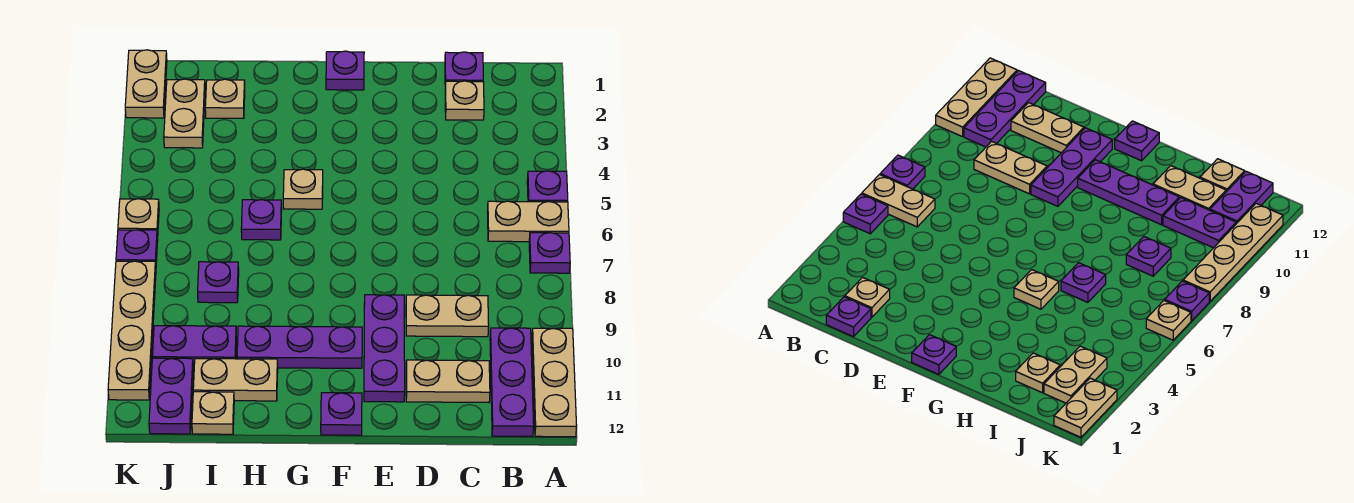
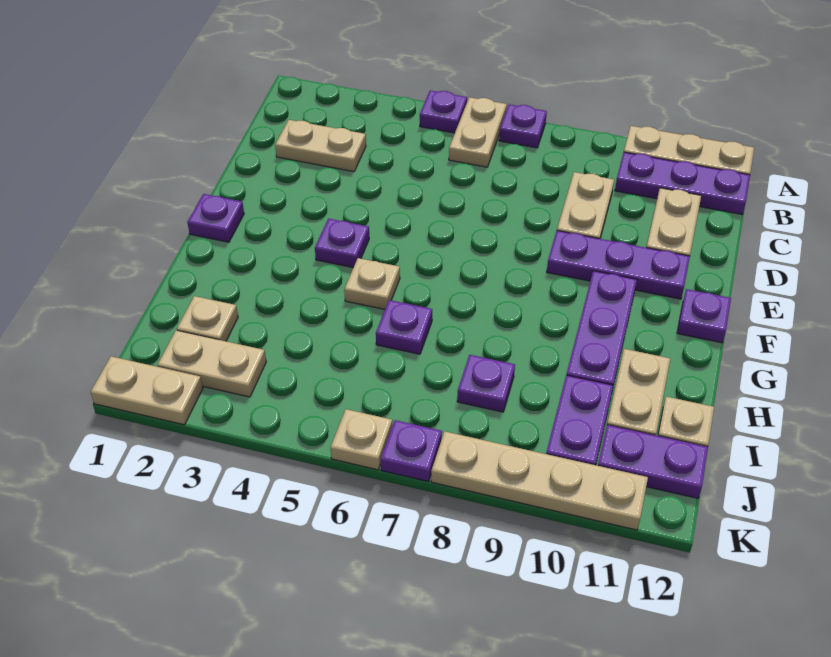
purple plate C1 level 1 -> purple plate F4 level 1
tan plate C2 level 1 -> tan plate C2:C3 level 1

